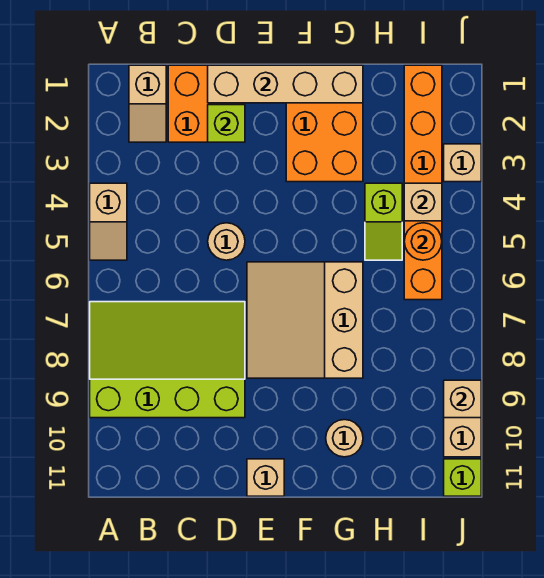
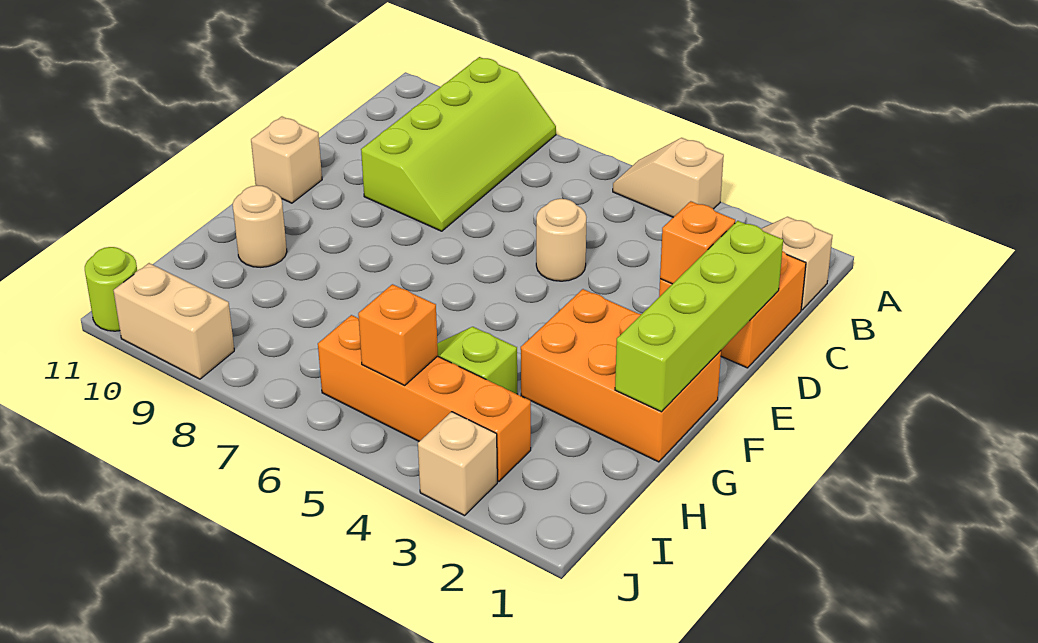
lime slope A7:D9 level 1 top 9 -> lime slope A8:D9 level 1 top 9
tan brick D1:G1 level 2 -> lime brick D1:G1 level 2
lime brick D2 level 2 -> orange brick D2 level 2
tan slope E6:G8 level 1 top G -> none
orange brick I1:I6 level 1 -> orange brick I3:I6 level 1
tan brick I4 level 2 -> none
orange round brick I5 level 2 -> orange brick I5 level 2
tan brick J9 level 2 -> none
lime brick J11 level 1 -> lime round brick J11 level 1

